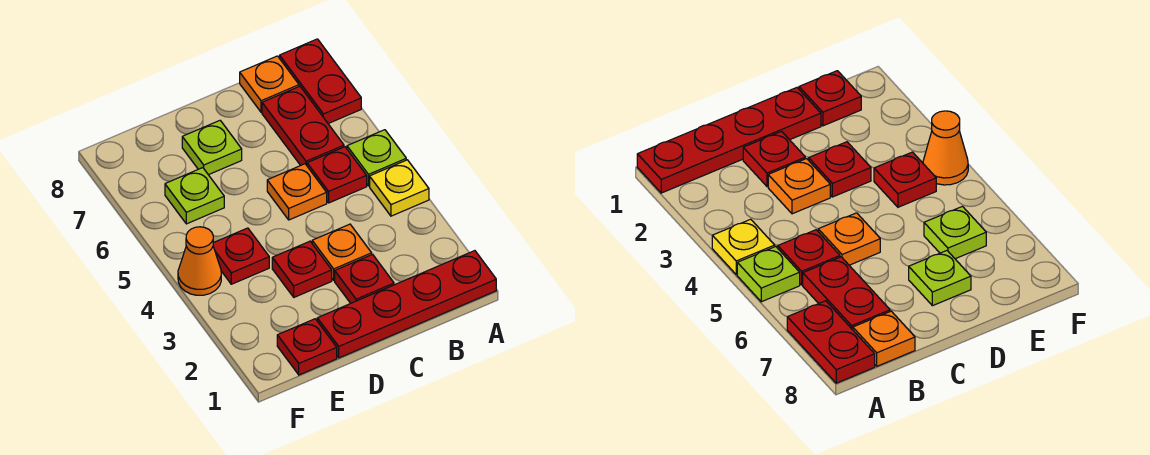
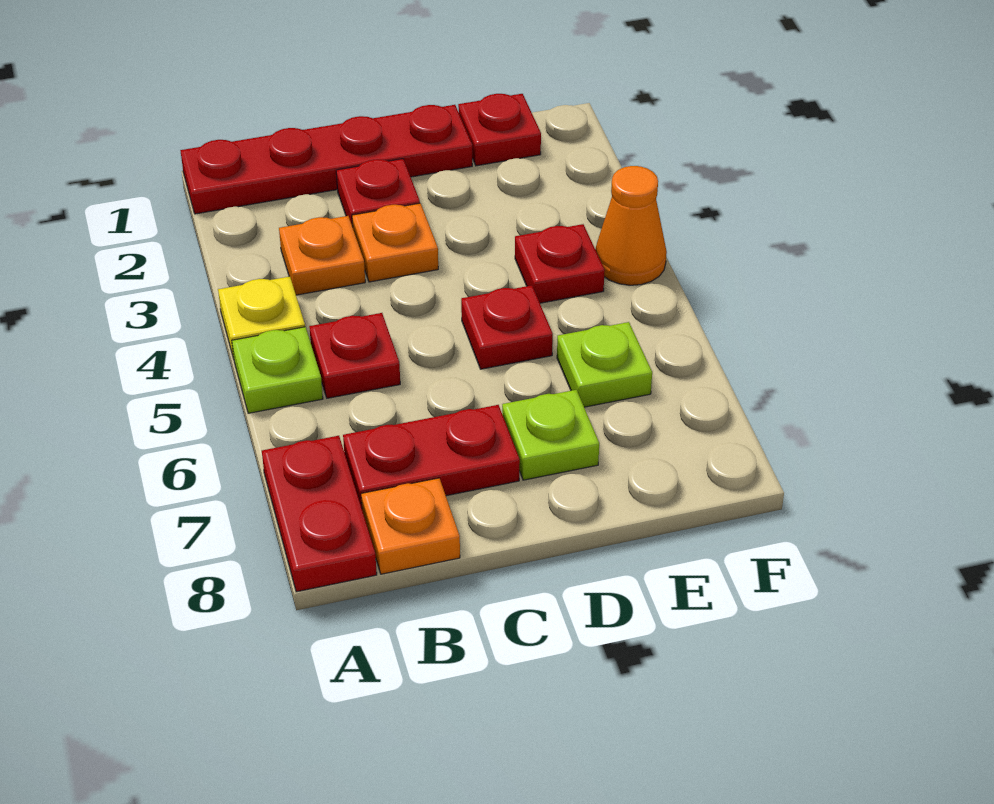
red plate B6:B7 level 1 -> red plate B7:C7 level 1
orange plate C5 level 1 -> orange plate B3 level 1
red plate D3 level 1 -> red plate D5 level 1

